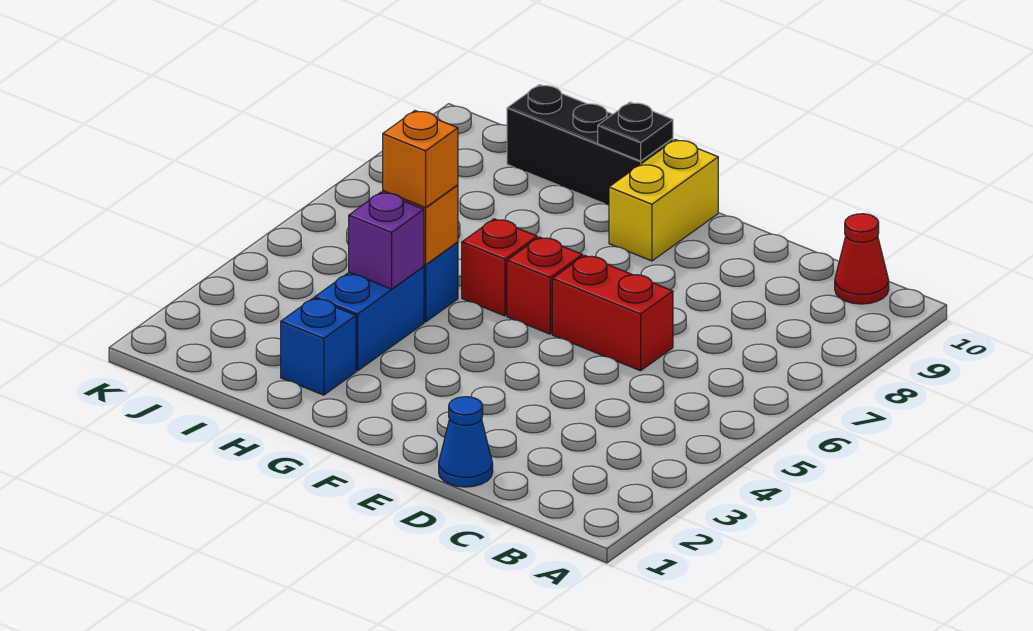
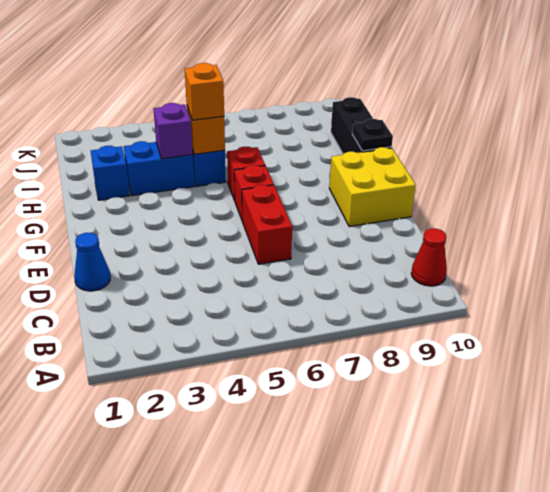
yellow brick F9:F10 level 1 -> yellow brick E9:F10 level 1

